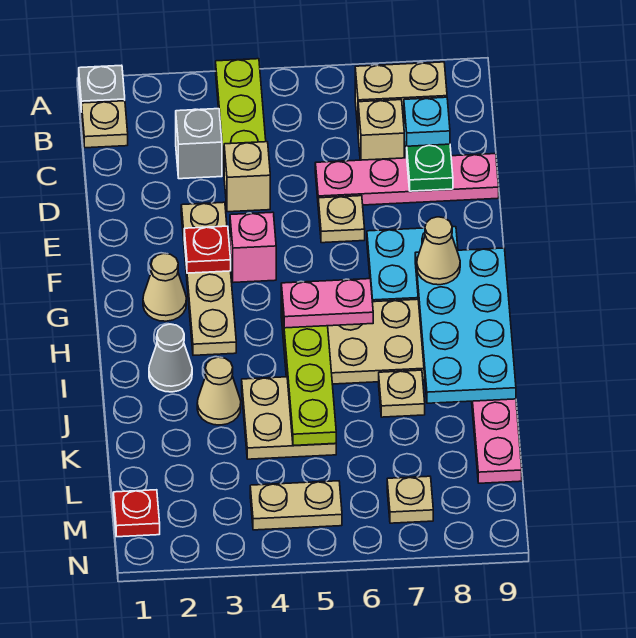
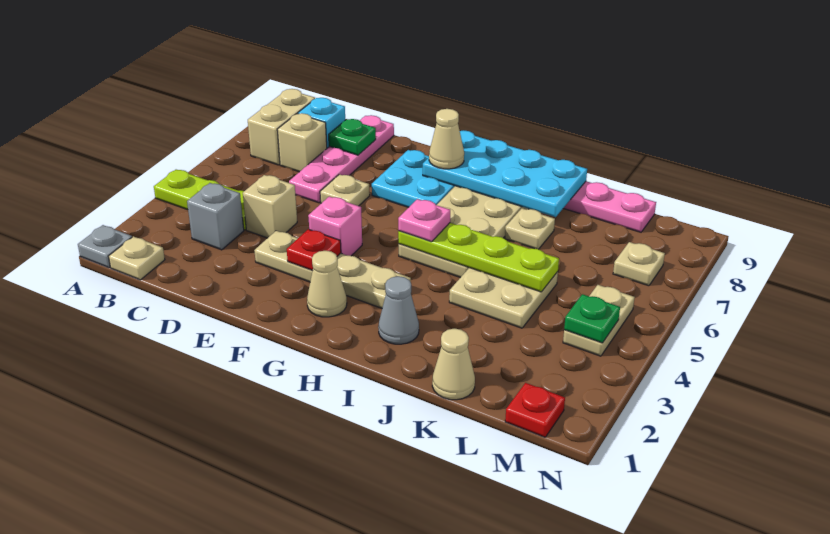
pink plate H5:H6 level 3 -> pink plate H5 level 3
tan cone J3 level 1 -> tan cone K1 level 1
none -> green plate M4 level 2

